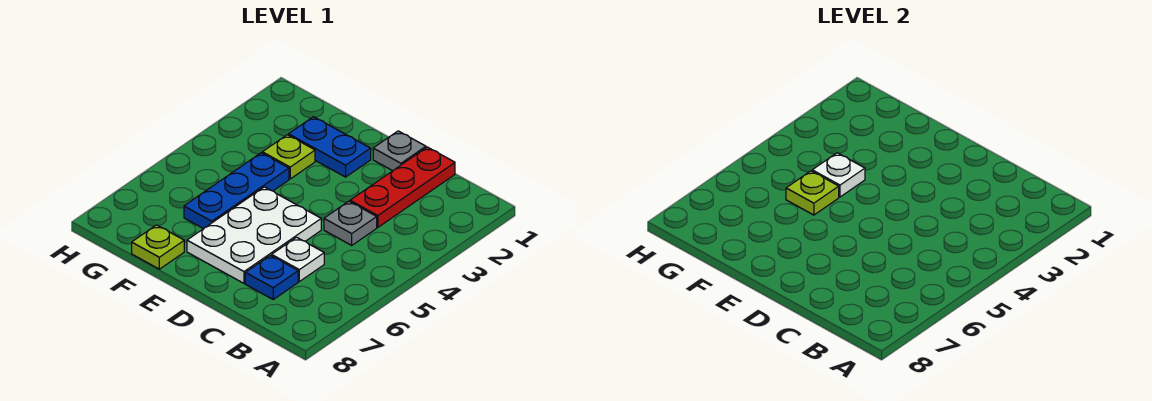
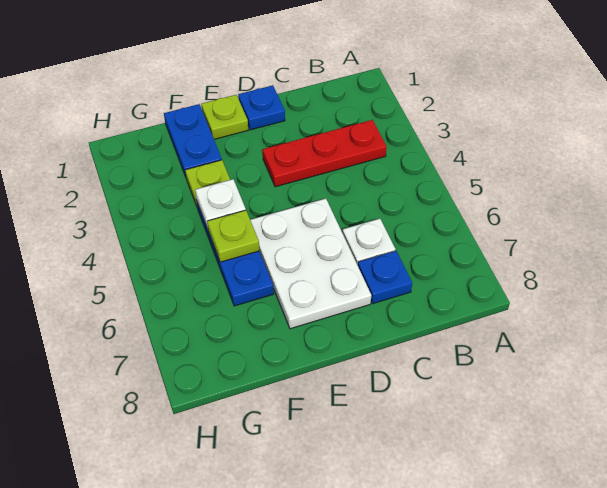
red plate C1:C3 level 1 -> red plate B3:D3 level 1
grey plate C4 level 1 -> none
grey plate D1 level 1 -> blue plate D1 level 1
blue plate E2:F2 level 1 -> blue plate F1:F2 level 1
lime plate F8 level 1 -> lime plate E1 level 1

